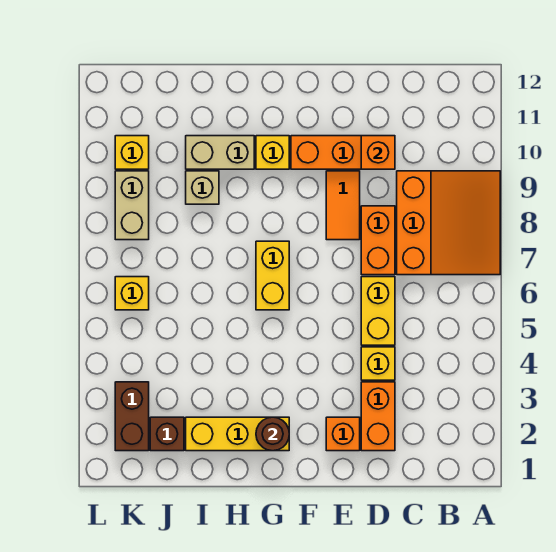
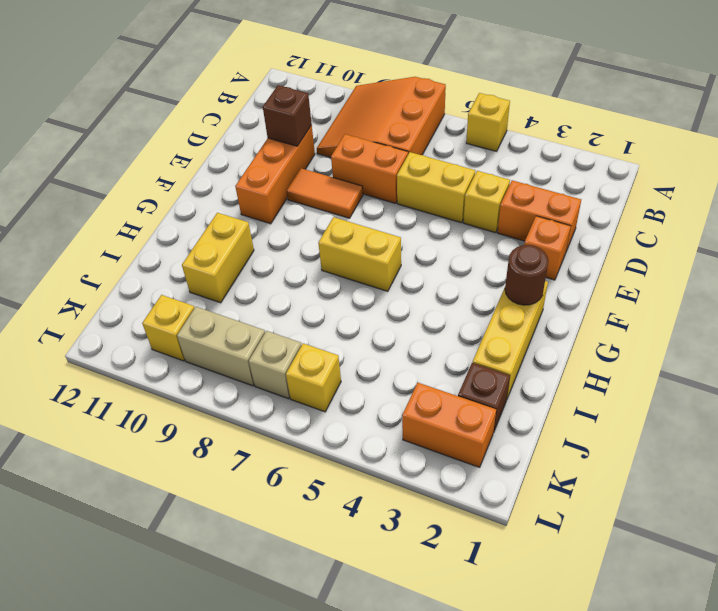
orange slope A7:C9 level 1 top C -> orange slope A7:C9 level 1 top 7
orange brick D10 level 2 -> brown brick D10 level 2
yellow brick G10 level 1 -> yellow brick A5 level 1
tan brick H10:I10 level 1 -> yellow brick H10:I10 level 1
tan brick I9 level 1 -> tan brick K7 level 1
brown brick K2:K3 level 1 -> orange brick K2:K3 level 1

